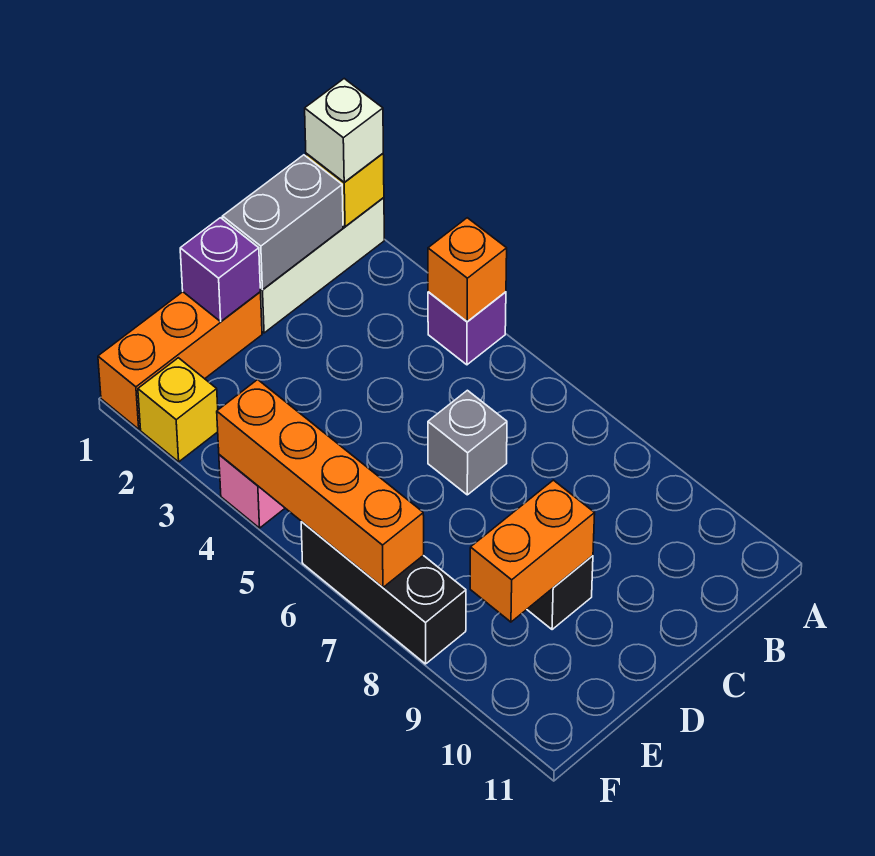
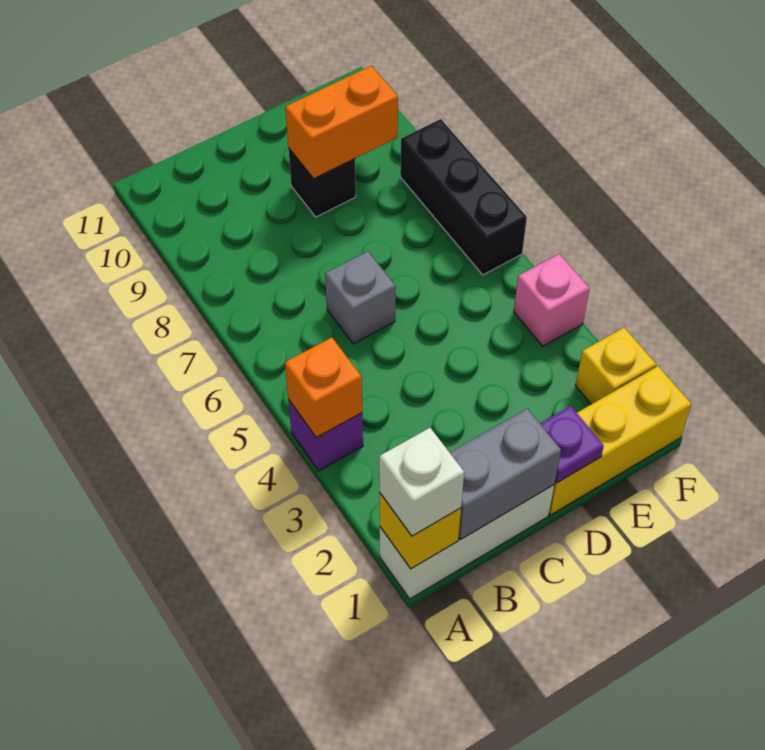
orange brick D1:F1 level 1 -> yellow brick D1:F1 level 1
purple brick D1 level 2 -> purple plate D1 level 2
orange brick F4:F7 level 2 -> none

